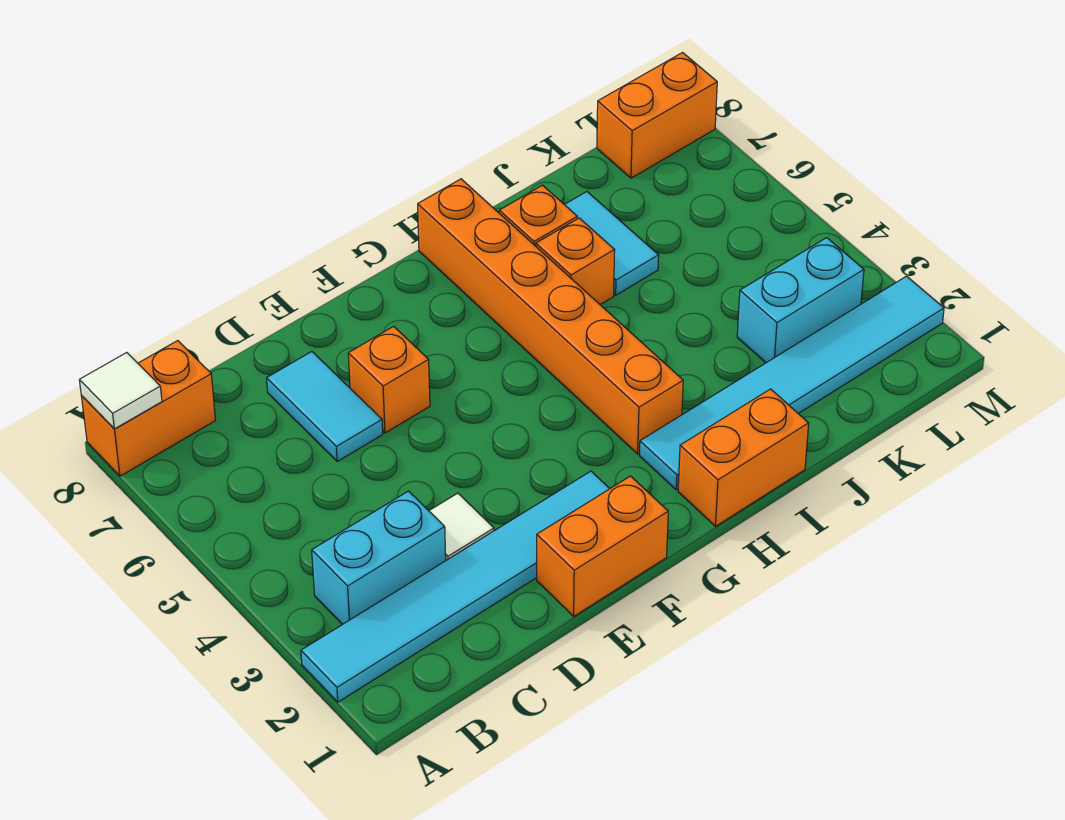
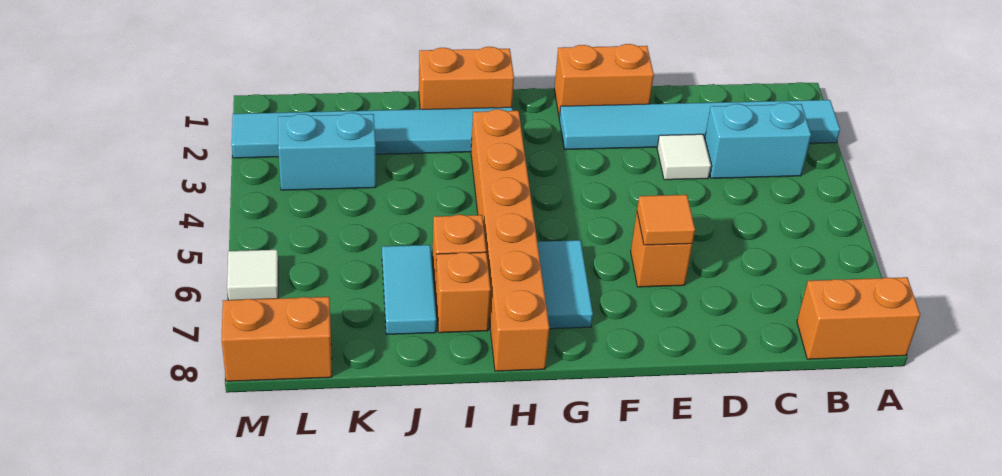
white tile A8 level 2 -> white tile M6 level 1
cyan tile D6:D7 level 1 -> cyan tile G6:G7 level 1
none -> orange tile E6 level 2

